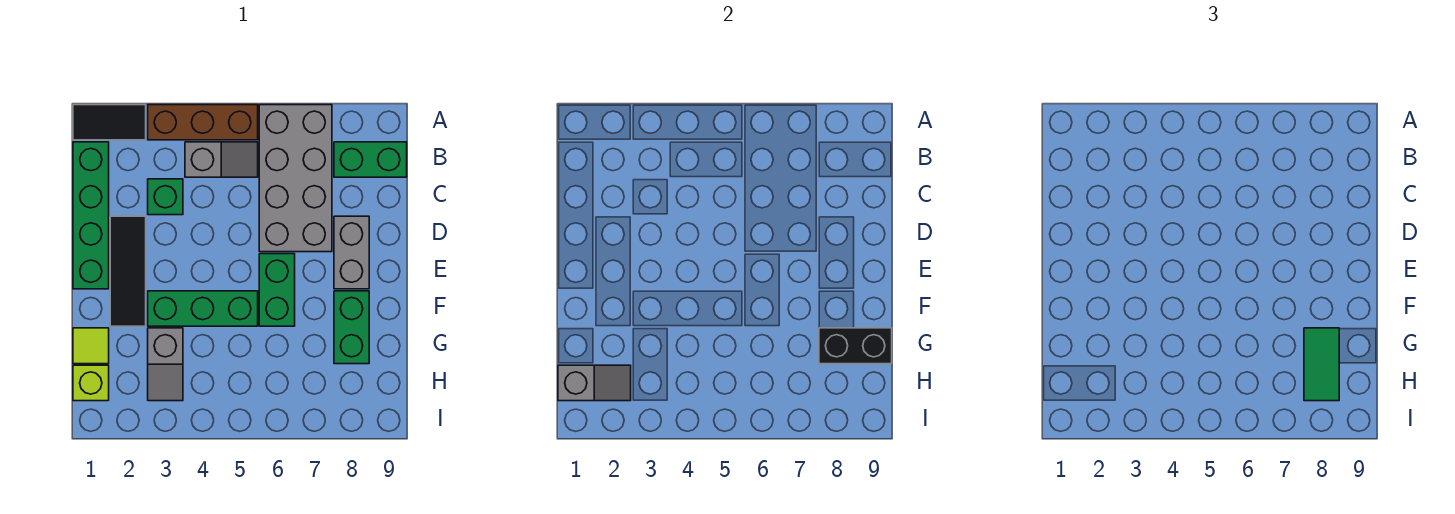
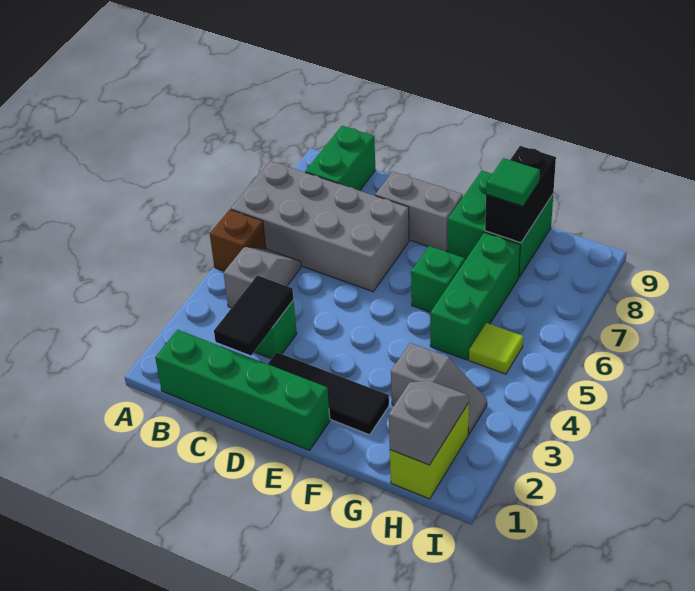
black tile A1:A2 level 1 -> black tile C2:C3 level 2
brown brick A3:A5 level 1 -> brown brick A5 level 1
green brick E6:F6 level 1 -> green brick F6 level 1
green brick F3:F5 level 1 -> green brick G5:G7 level 1
green brick F8:G8 level 1 -> green brick F8:G9 level 1
lime tile G1 level 1 -> lime tile H5 level 1
green tile G8:H8 level 3 -> green tile G8 level 3
lime brick H1 level 1 -> lime brick H1:H2 level 1

